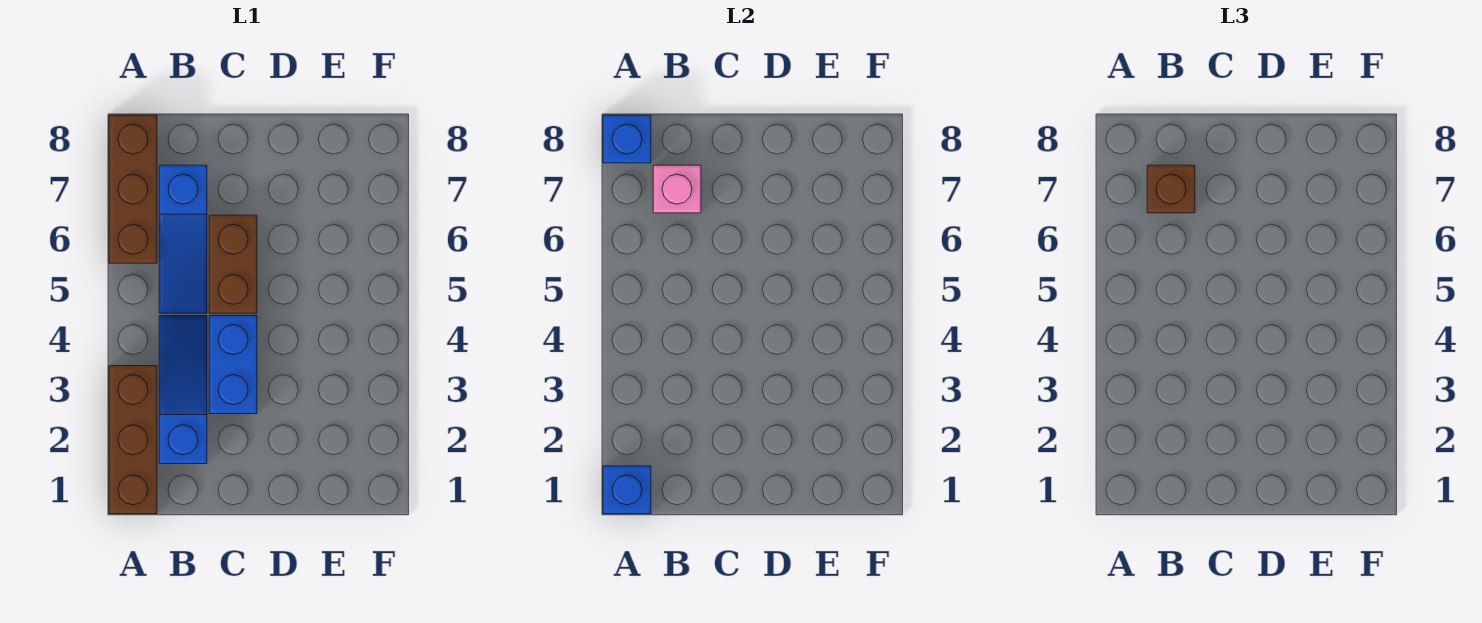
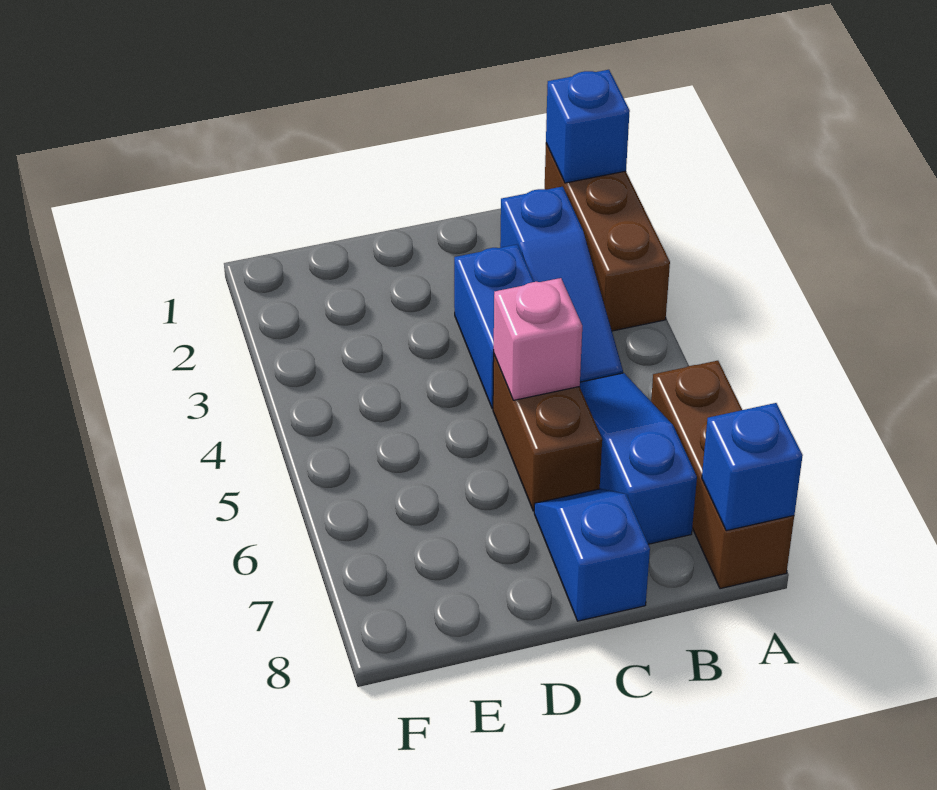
pink brick B7 level 2 -> pink brick C5 level 2
brown brick B7 level 3 -> none
none -> blue slope C7:C8 level 1 top 8

